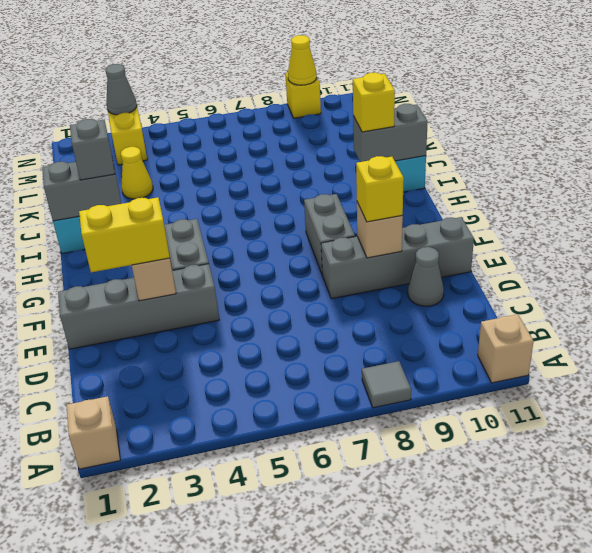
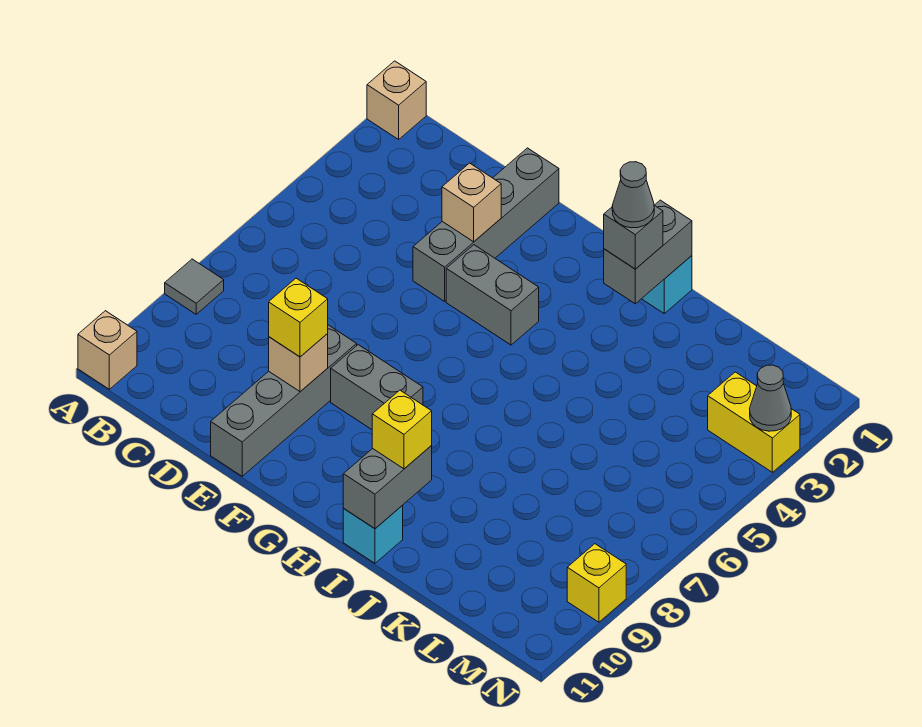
grey cone D10 level 1 -> grey cone I2 level 4
yellow brick E2:E3 level 3 -> none
yellow cone K3 level 1 -> none
yellow cone N9 level 2 -> none

